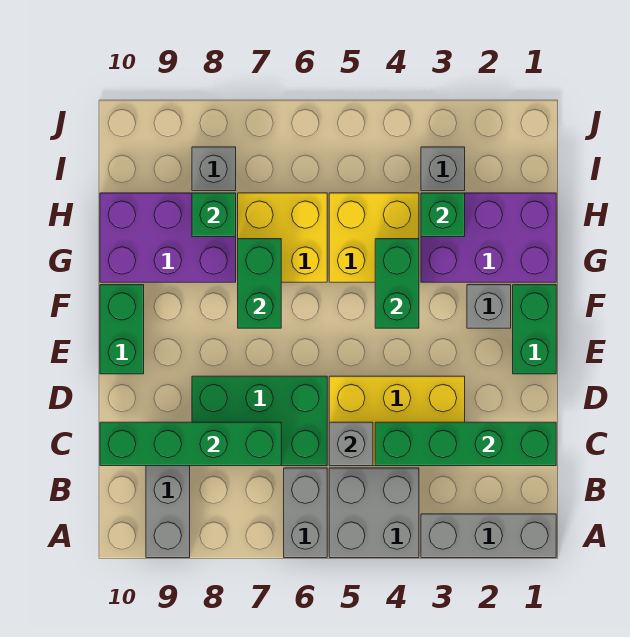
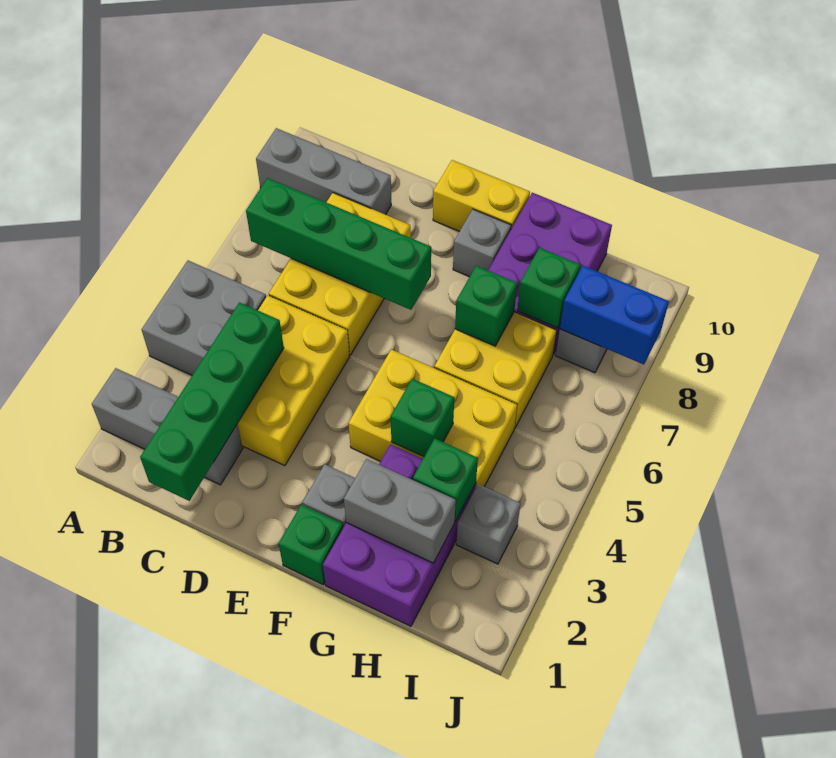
grey brick A1:A3 level 1 -> grey brick A2:C2 level 1
grey brick A6:B6 level 1 -> grey brick G2:H2 level 2
grey brick C5 level 2 -> grey brick F9 level 1
green brick C6:D8 level 1 -> yellow brick C6:D8 level 1
green brick C7:C10 level 2 -> green brick B7:E7 level 2
green brick E1:F1 level 1 -> green brick F1 level 1
green brick E10:F10 level 1 -> yellow brick E10:F10 level 1
green brick F4:G4 level 2 -> green brick G4 level 2
green brick F7:G7 level 2 -> green brick G7 level 2
yellow brick G4:H5 level 1 -> yellow brick F4:H5 level 1
none -> blue brick I8:J8 level 2

